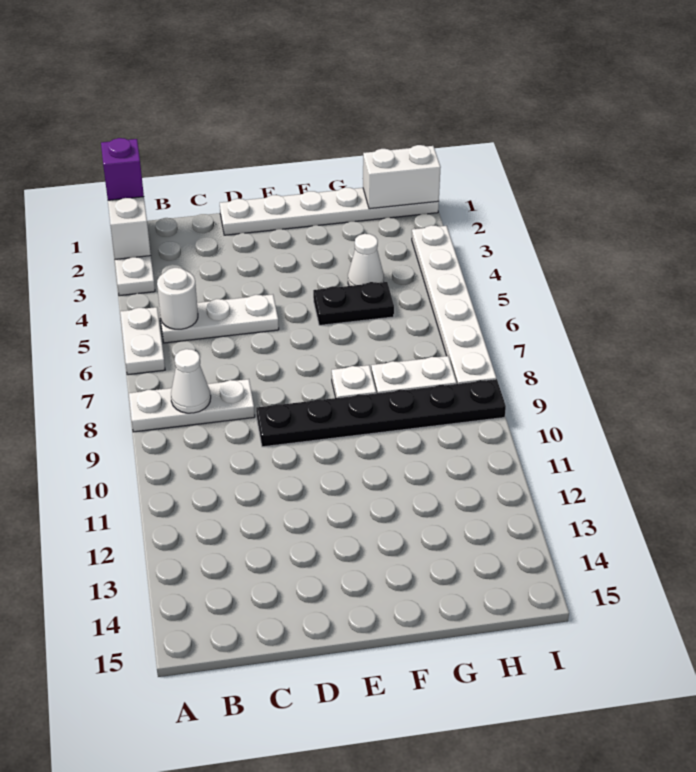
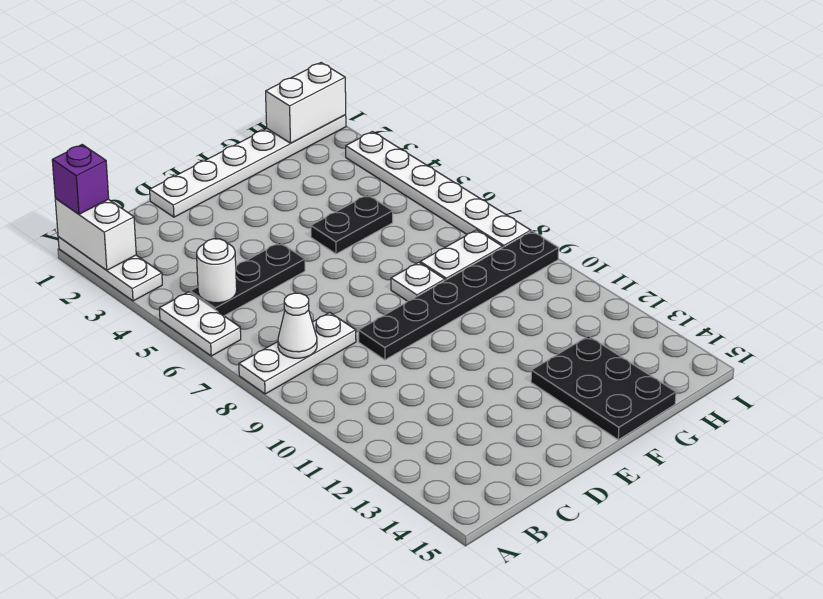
white plate B5:D5 level 1 -> black plate B5:D5 level 1
none -> black plate F13:G15 level 1
white cone G4 level 1 -> none

